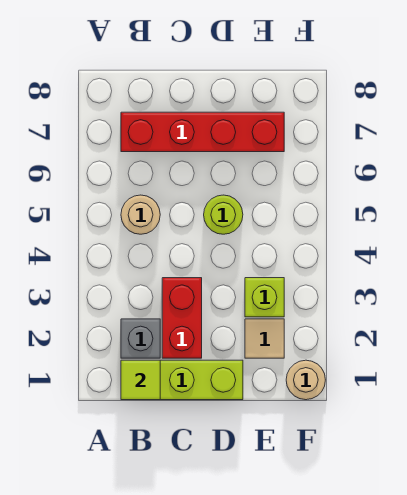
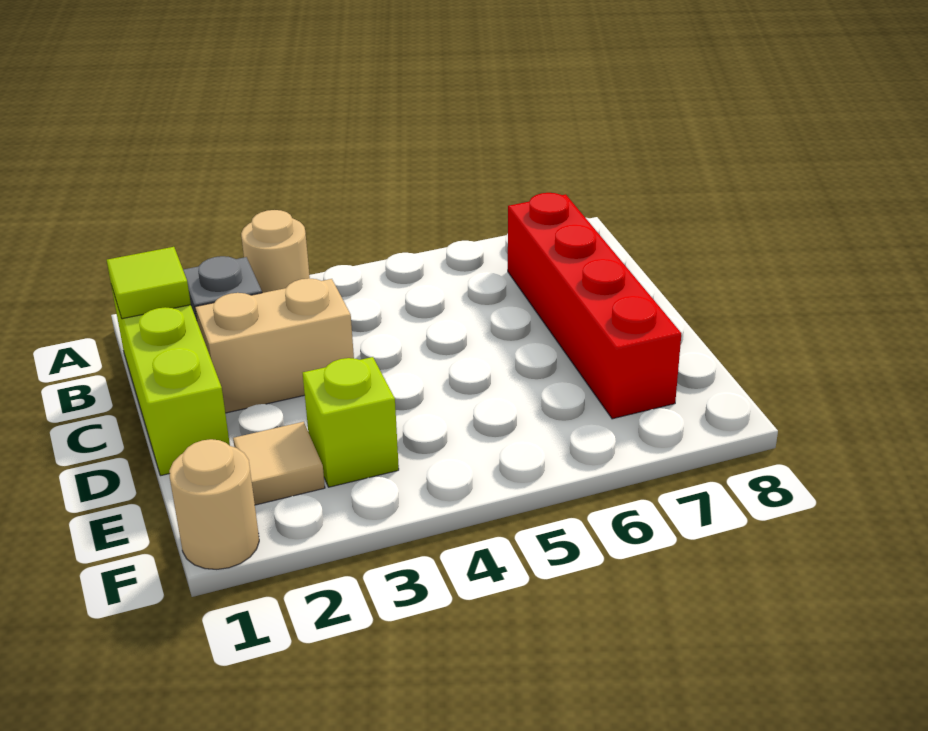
tan round brick B5 level 1 -> tan round brick A3 level 1
red brick C2:C3 level 1 -> tan brick C2:C3 level 1
lime round brick D5 level 1 -> none

